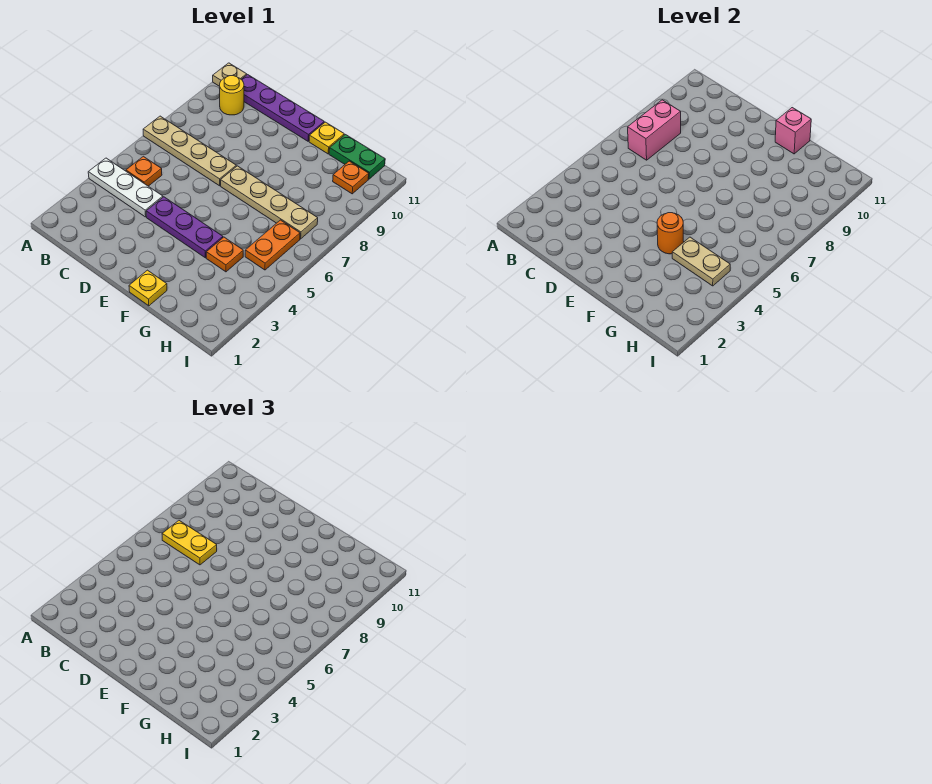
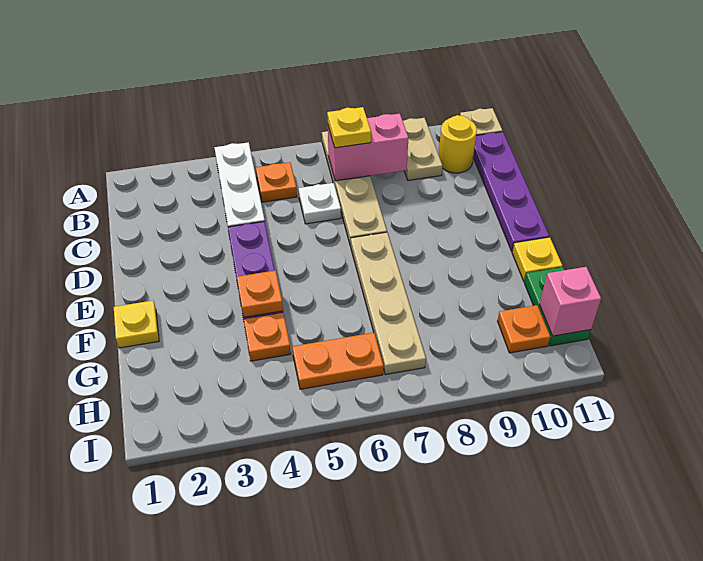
yellow plate B7:C7 level 3 -> yellow plate B7 level 3
none -> white plate C6 level 1
orange round brick F4 level 2 -> orange plate F4 level 2
pink brick F11 level 2 -> pink brick H11 level 2
tan plate G4:H4 level 2 -> tan plate A9:B9 level 1

